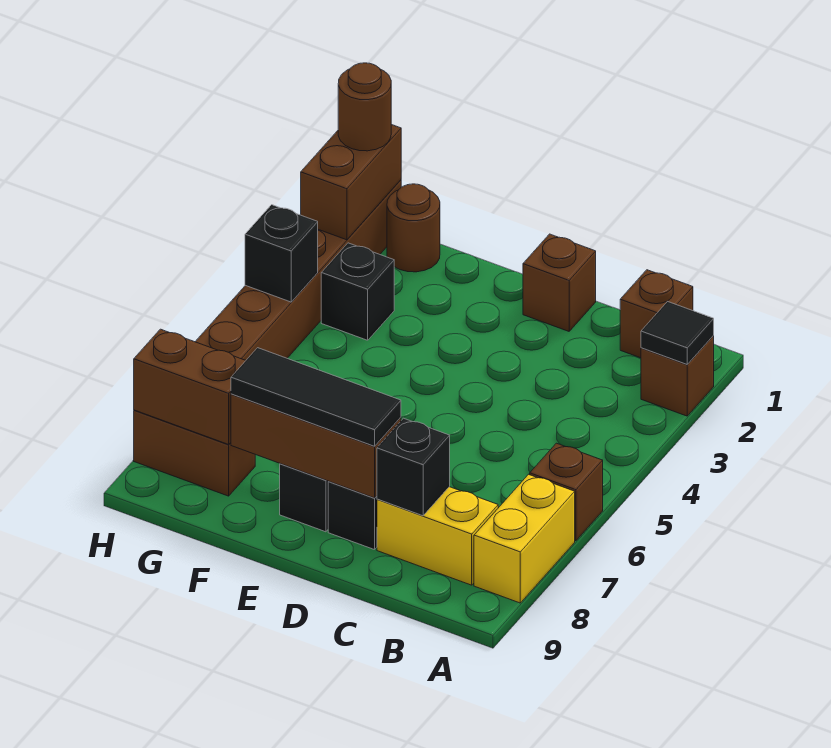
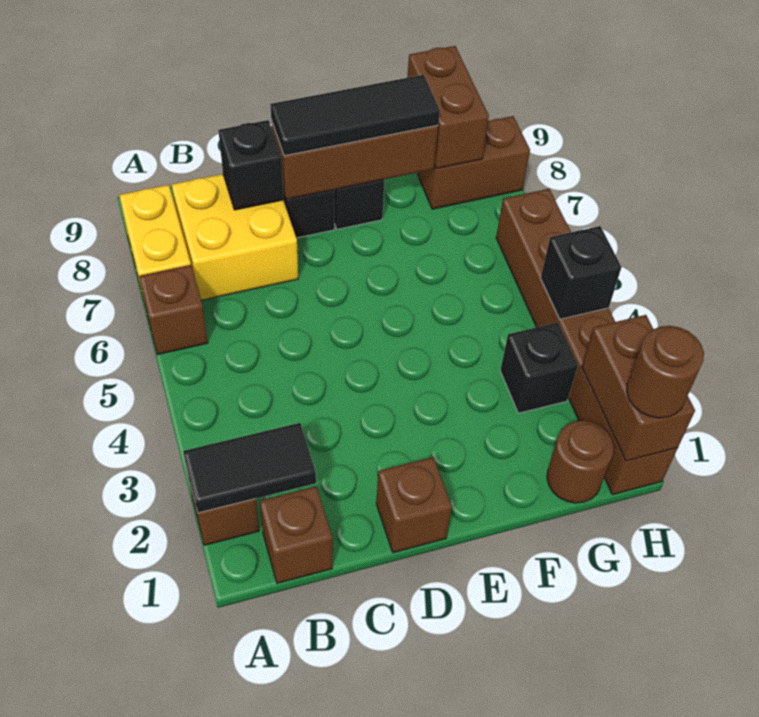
black tile A2 level 2 -> black tile A2:B2 level 2
yellow brick B8:C8 level 1 -> yellow brick B7:C8 level 1
brown brick G8:H8 level 2 -> brown brick G8:G9 level 2

